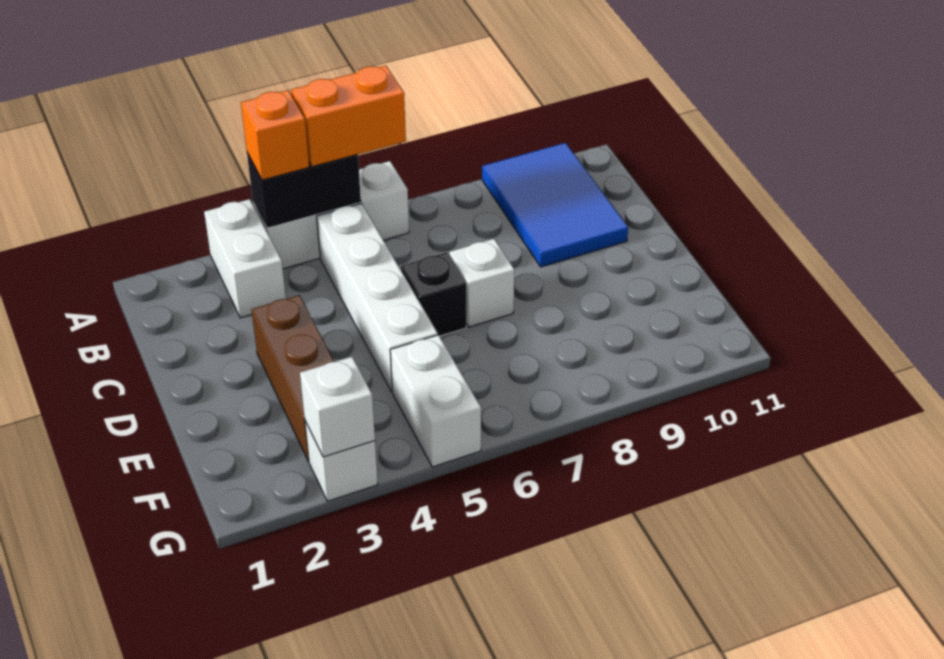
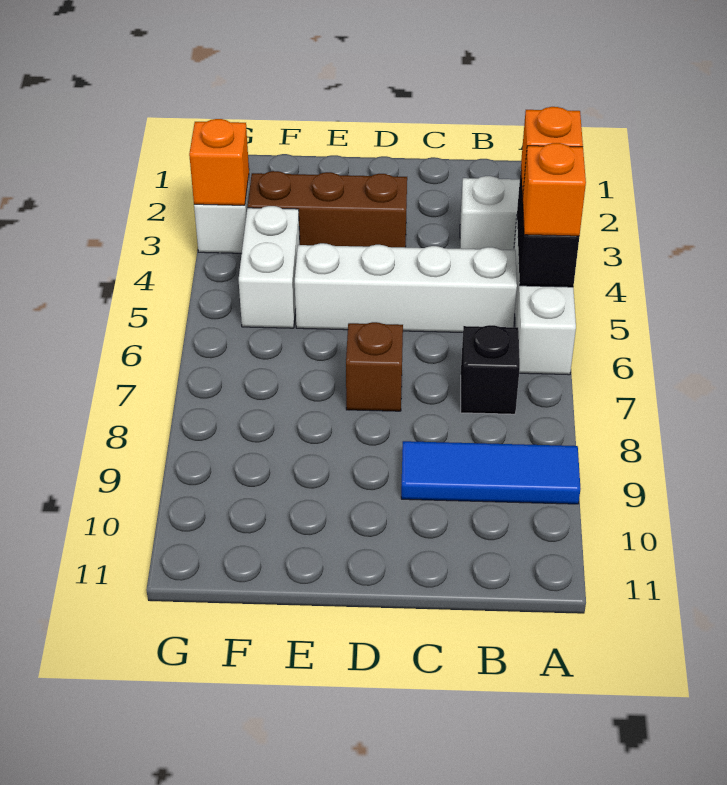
orange brick A5:A6 level 3 -> orange brick A5 level 3
blue tile A9:C10 level 1 -> blue tile A9:C9 level 1
black brick D6 level 1 -> black brick B7 level 1
white brick D7 level 1 -> brown brick D7 level 1
white brick F5:G5 level 1 -> white brick F4:F5 level 1
white brick G3 level 2 -> orange brick G3 level 2

